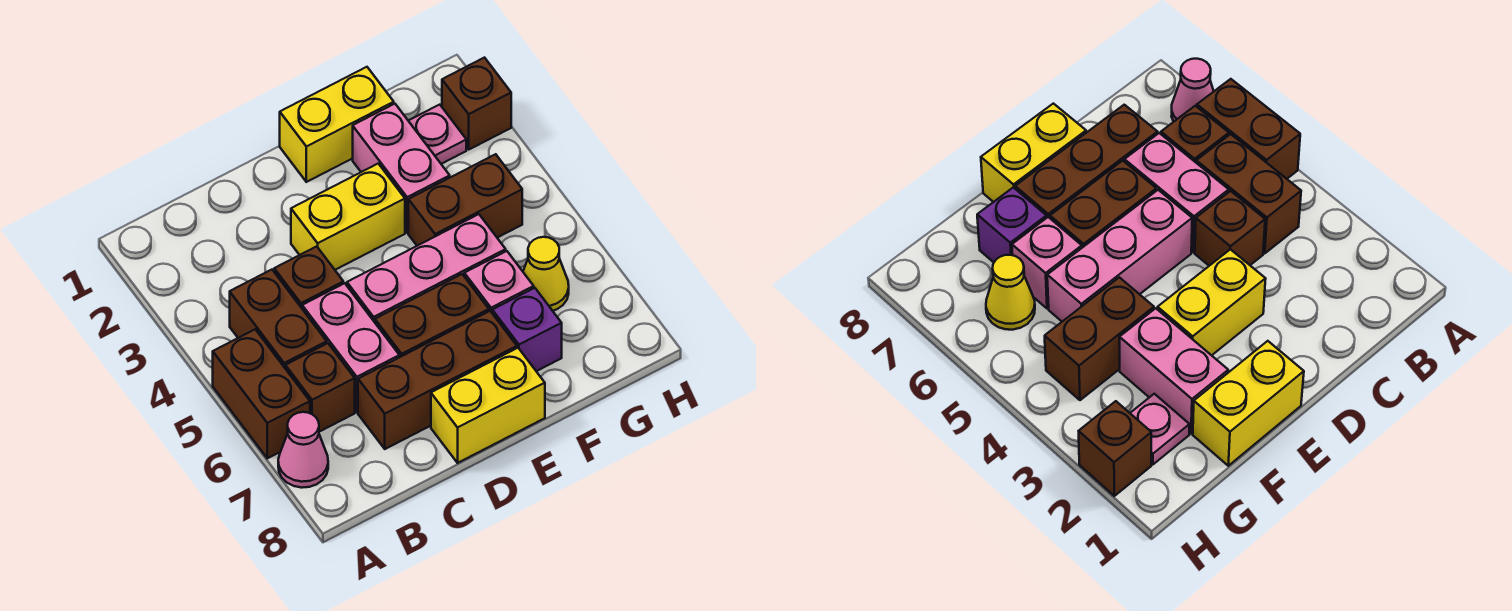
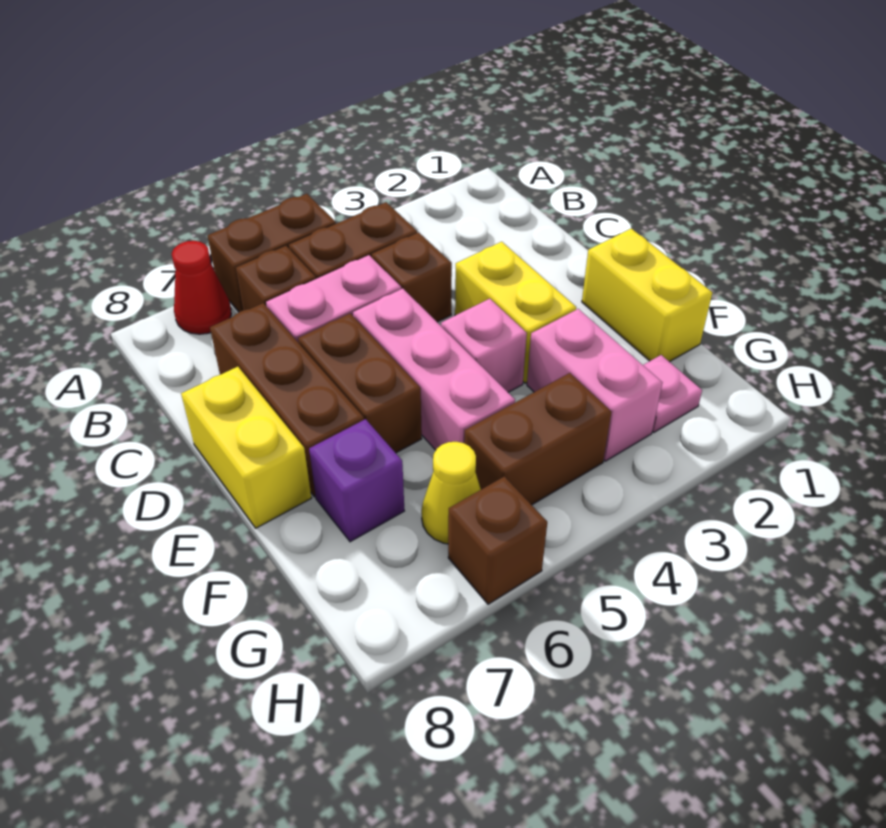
pink cone A7 level 1 -> red cone A7 level 1
pink brick F2:F3 level 1 -> pink brick F3:G3 level 1
brown brick F4:G4 level 1 -> brown brick G4:G5 level 1
pink brick F6 level 1 -> pink brick E4 level 1
brown brick H2 level 1 -> brown brick H6 level 1

